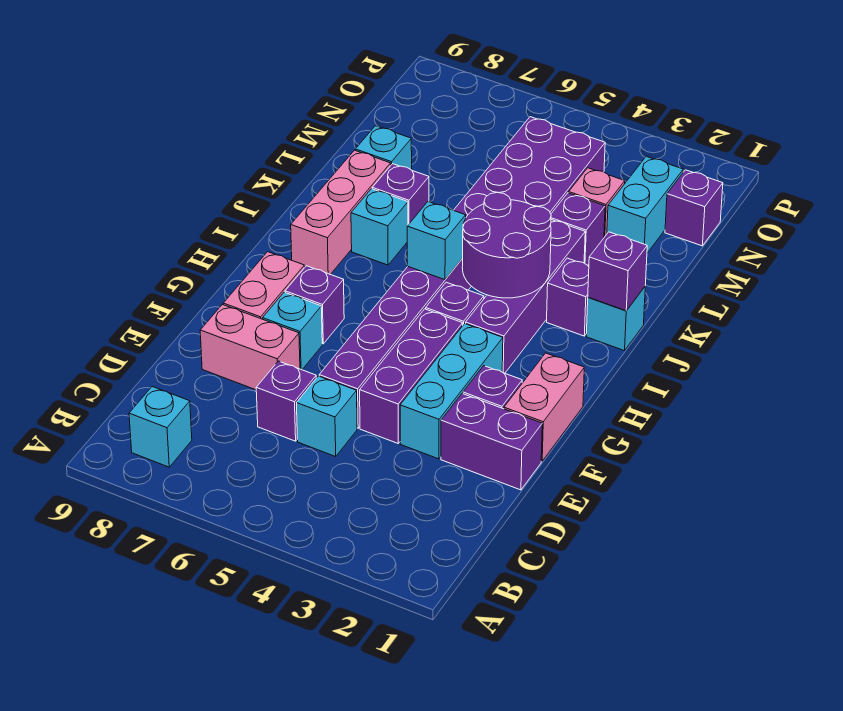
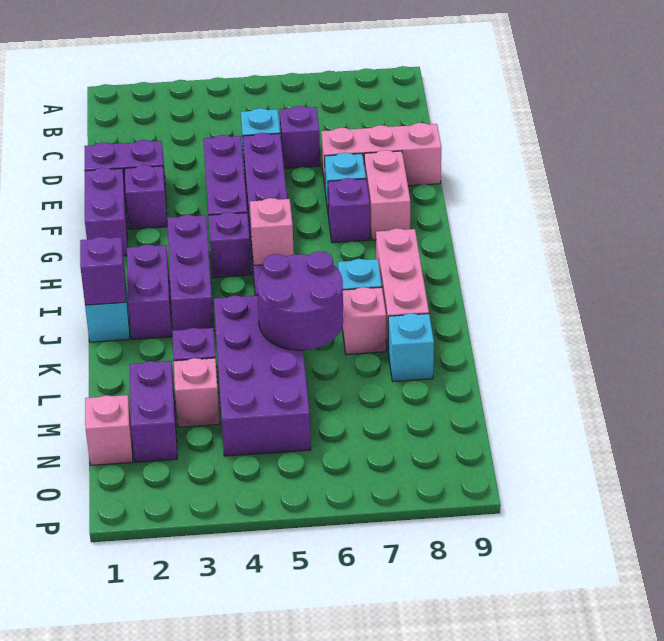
cyan brick B8 level 1 -> none
cyan brick E3:G3 level 1 -> none
pink brick E7:E8 level 1 -> pink brick E7:E9 level 1
pink brick F1:G1 level 1 -> purple brick F1:G1 level 1
purple brick H3:K3 level 1 -> purple brick H3:J3 level 1
purple round brick I3:J4 level 2 -> purple round brick K5:L6 level 2
cyan brick I5 level 2 -> pink brick I5 level 2
purple brick J2 level 1 -> purple brick I2:J2 level 1
purple brick K7 level 1 -> pink brick K7 level 1
cyan brick M2:N2 level 1 -> purple brick M2:N2 level 1
purple brick N1 level 1 -> pink brick N1 level 1

